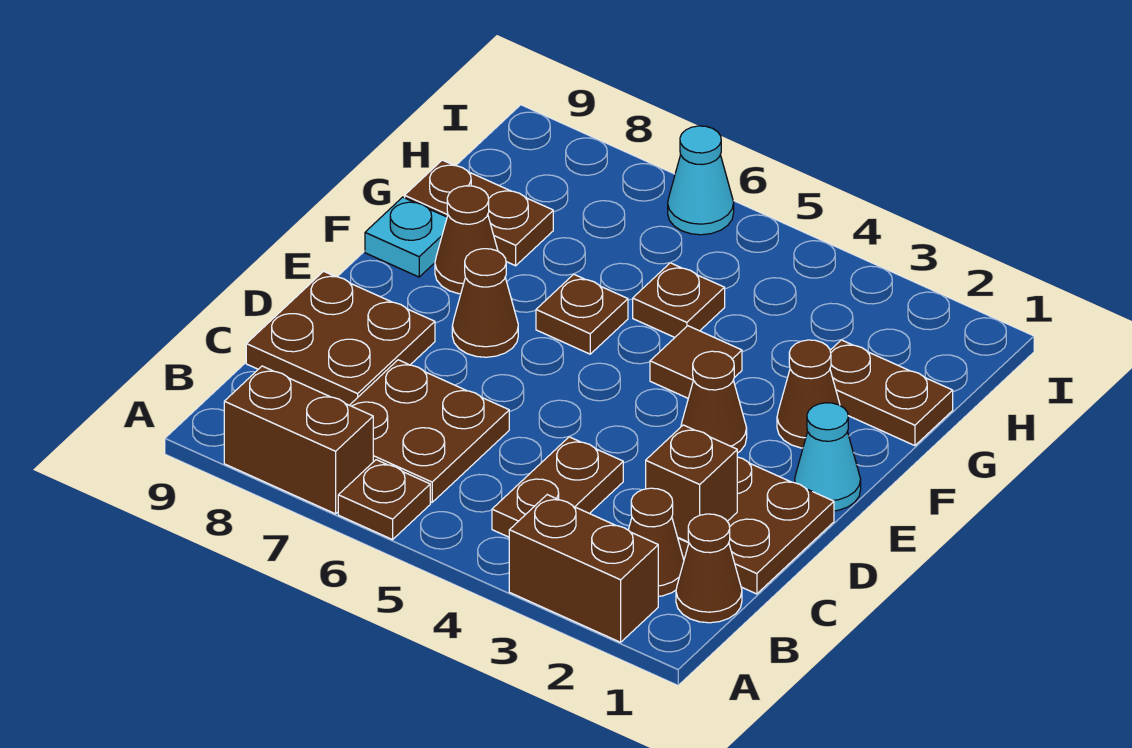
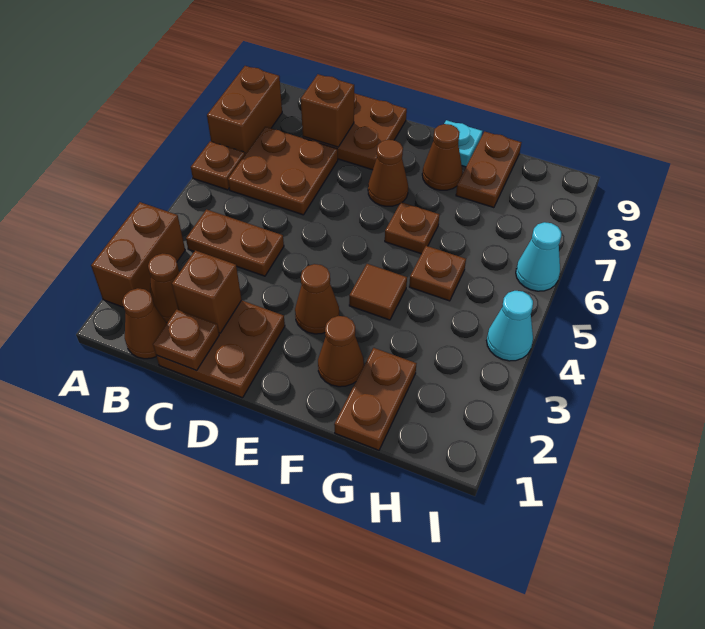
none -> brown plate C1 level 2
none -> brown brick C8 level 2
cyan cone E1 level 1 -> cyan cone I4 level 1

